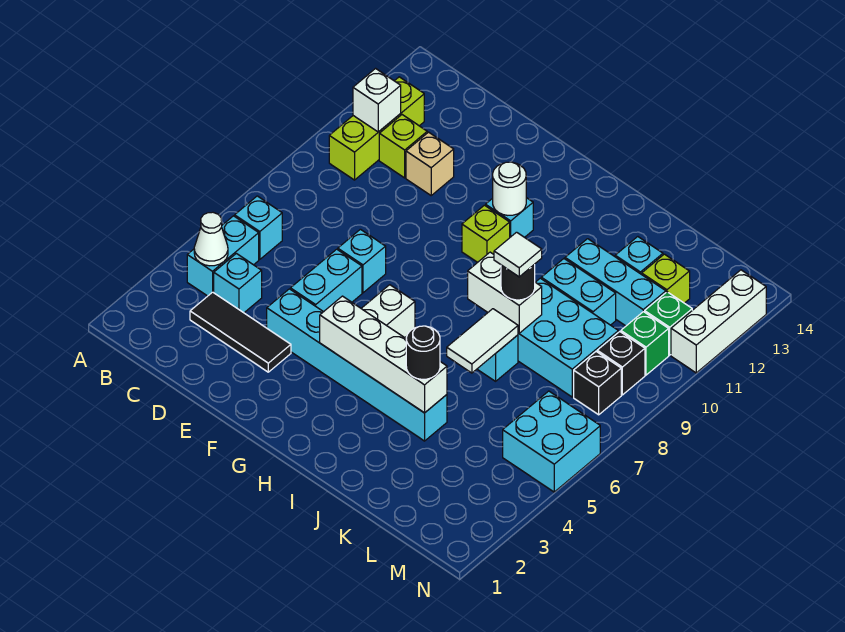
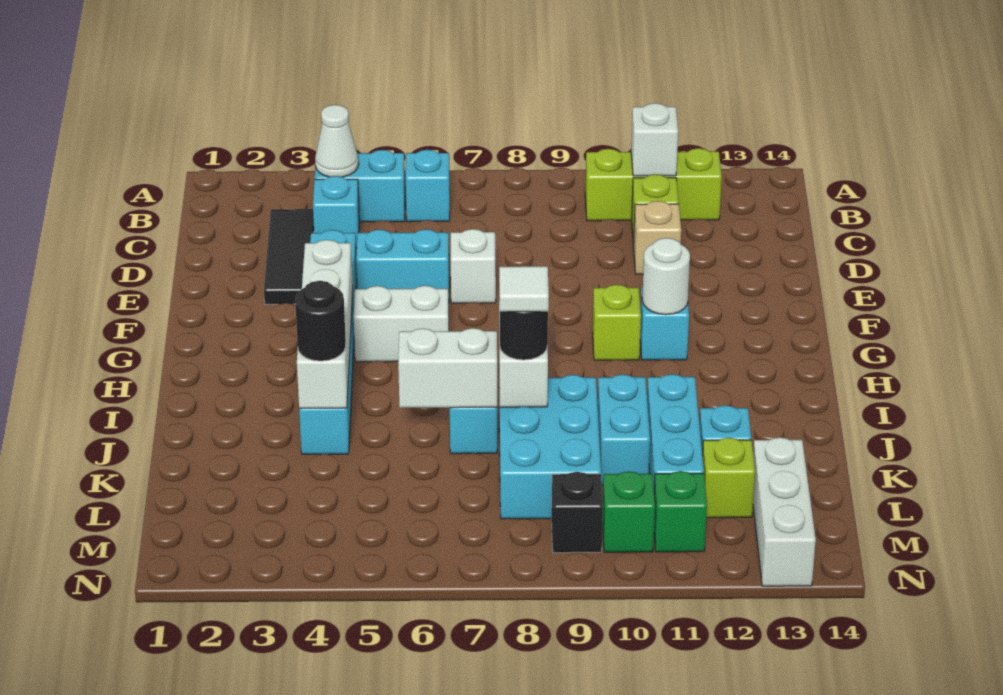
cyan brick E7 level 1 -> white brick E7 level 1
white tile J6:J7 level 2 -> white brick J6:J7 level 2
cyan brick M5:N6 level 1 -> none
black brick M8 level 1 -> none
white brick N11:N13 level 1 -> white brick L13:N13 level 1

